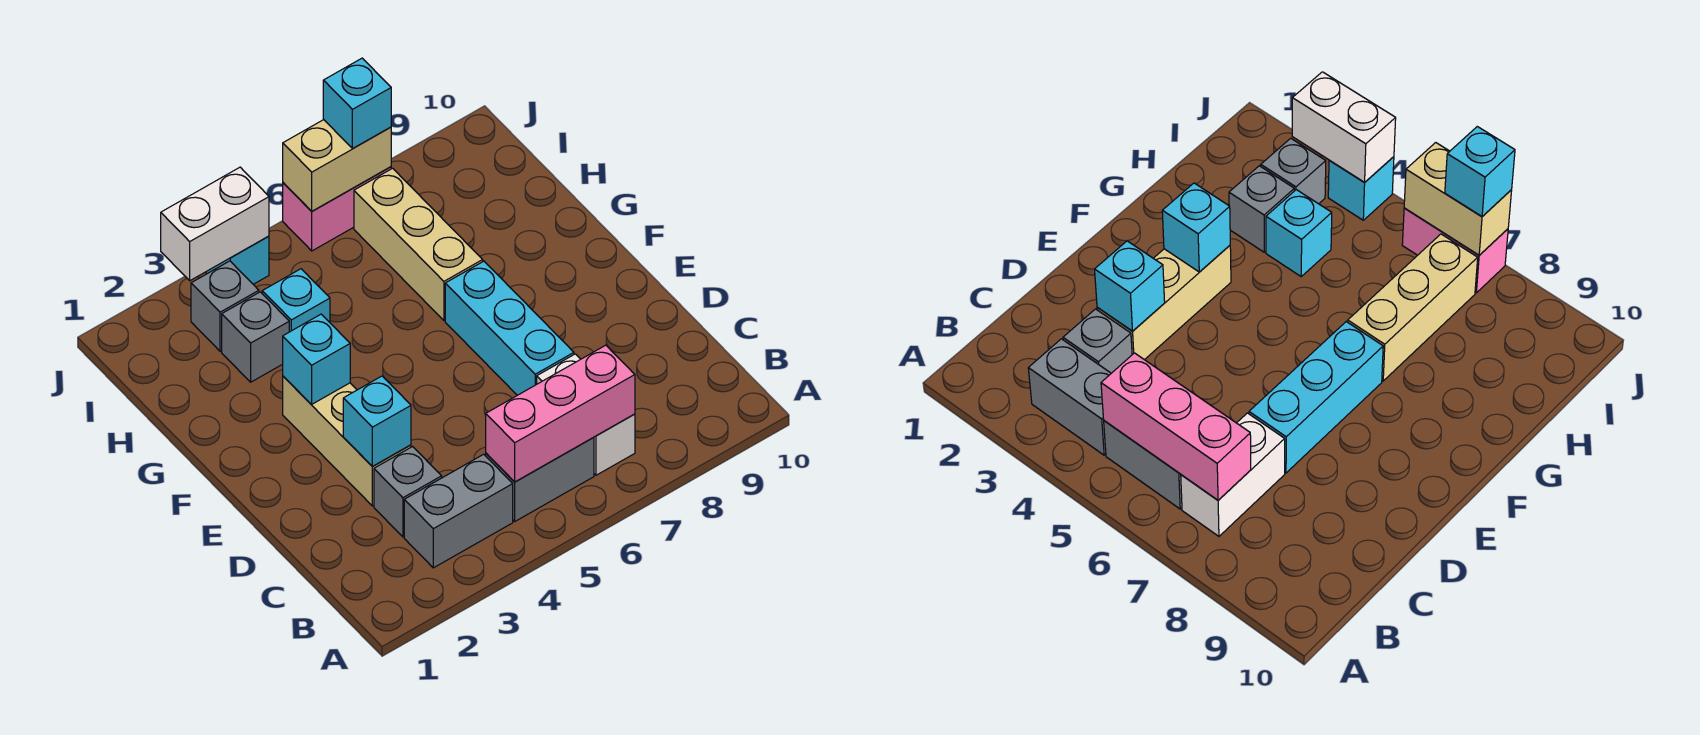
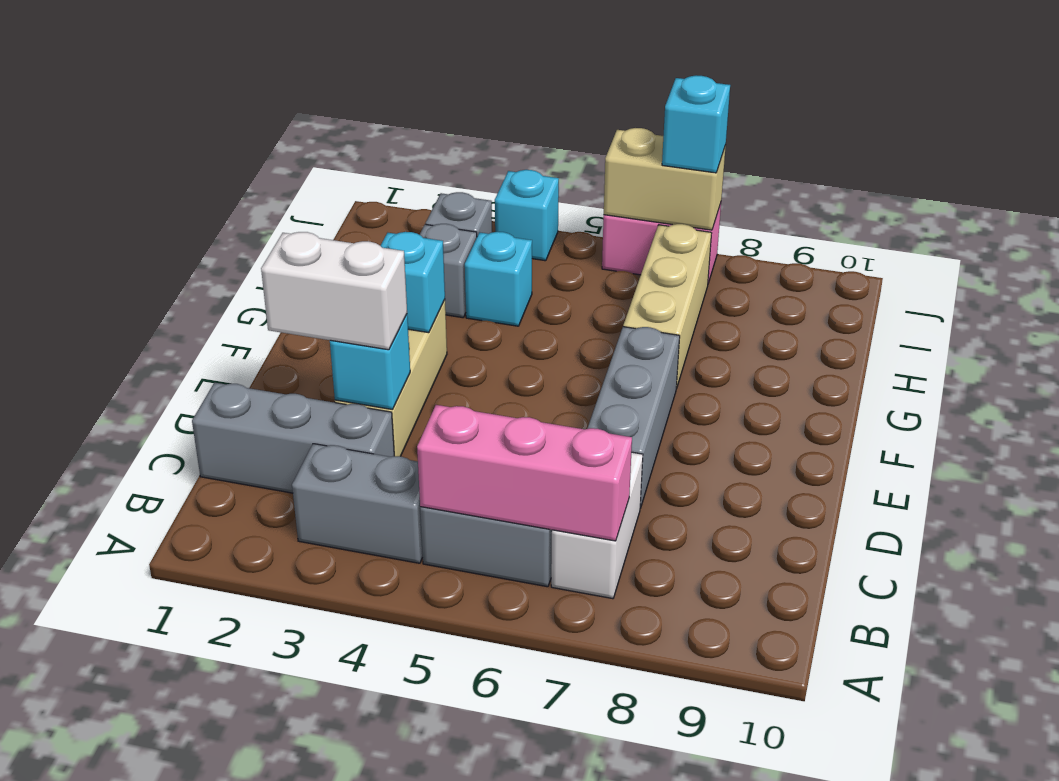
grey brick C3 level 1 -> grey brick C1:C3 level 1
cyan brick D7:F7 level 1 -> grey brick D7:F7 level 1
white brick J3:J4 level 2 -> white brick D2:D3 level 3

